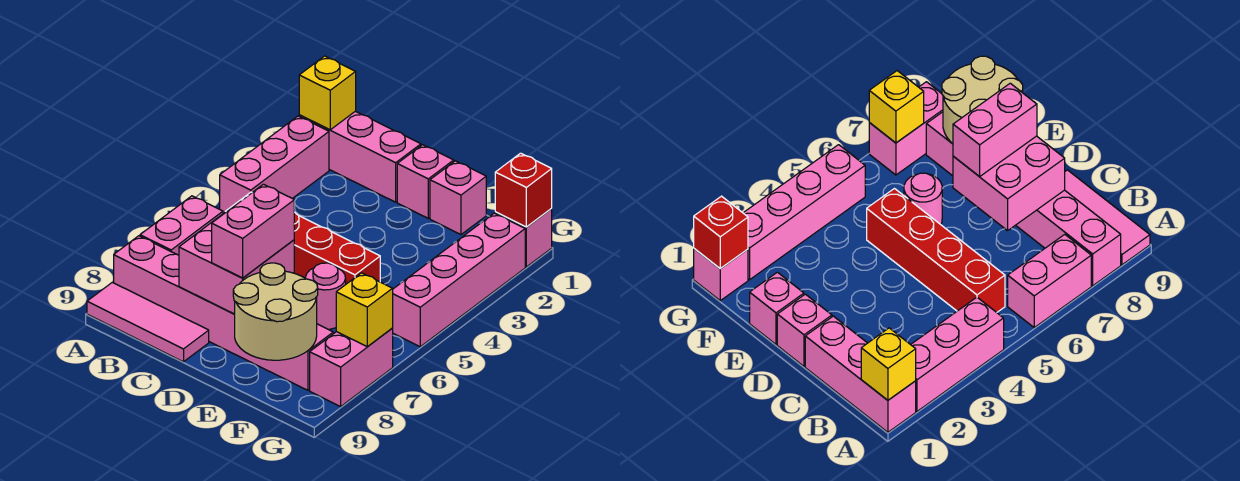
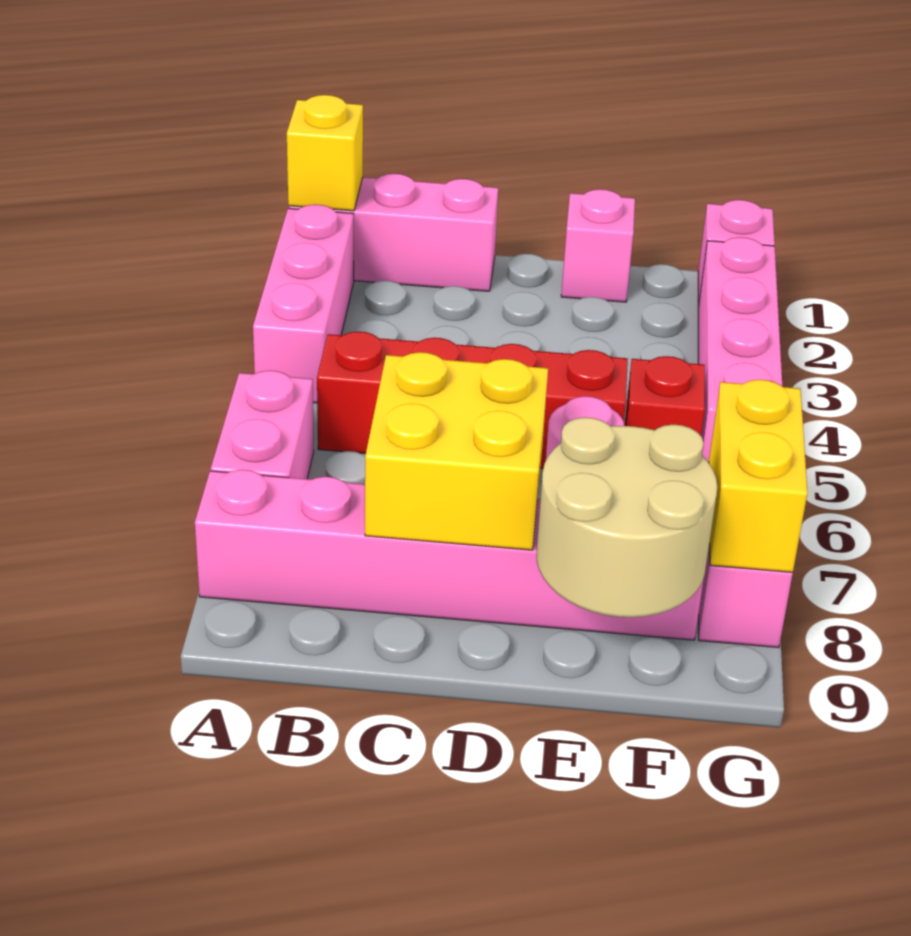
pink tile A9:C9 level 1 -> none
pink brick C7:D8 level 2 -> yellow brick C7:D8 level 2
pink brick D1 level 1 -> none
pink brick D7:D8 level 3 -> none
red brick G1 level 2 -> red brick F5 level 1
yellow brick G7 level 2 -> yellow brick G7:G8 level 2

